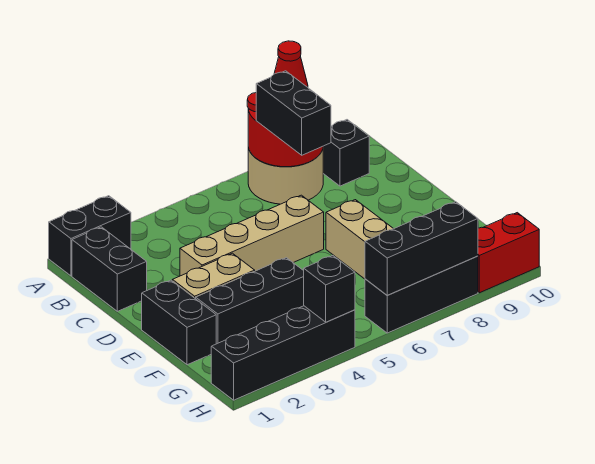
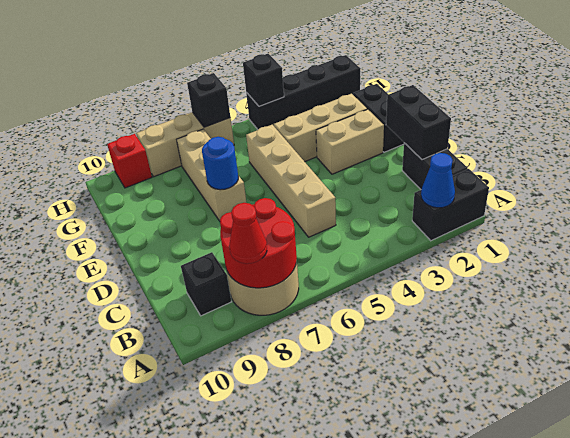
none -> blue cone A2 level 2
black brick B7:C7 level 3 -> black brick C1:D1 level 2
tan brick D3:D6 level 1 -> tan brick C5:F5 level 1
none -> blue round brick E7 level 2
black brick F2:F4 level 1 -> tan brick F2:F4 level 1
black brick H6:H8 level 1 -> tan brick H6:H8 level 1
black brick H6:H8 level 2 -> black brick H6 level 2
red brick H9:H10 level 1 -> red brick H9 level 1

